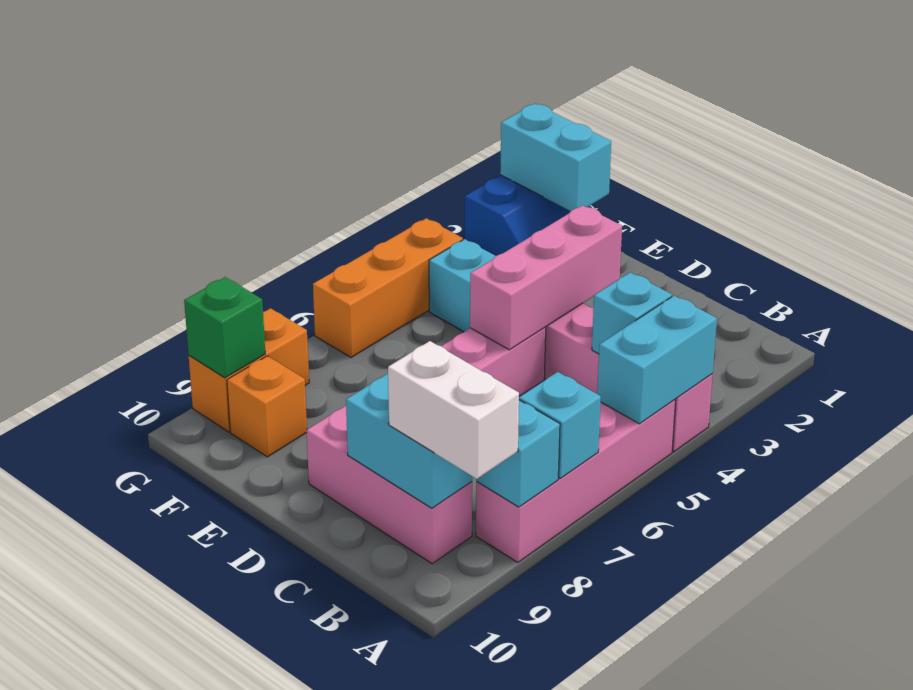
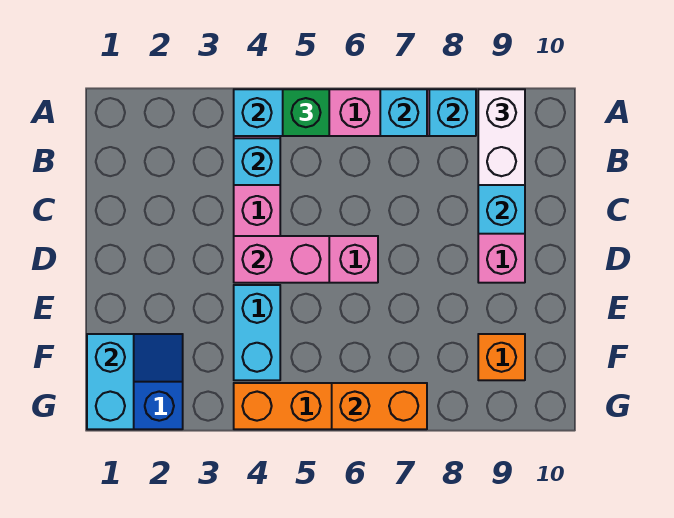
pink brick D3:D5 level 2 -> pink brick D4:D5 level 2
orange brick G8:G9 level 1 -> orange brick G6:G7 level 2
green brick G9 level 2 -> green brick A5 level 3

